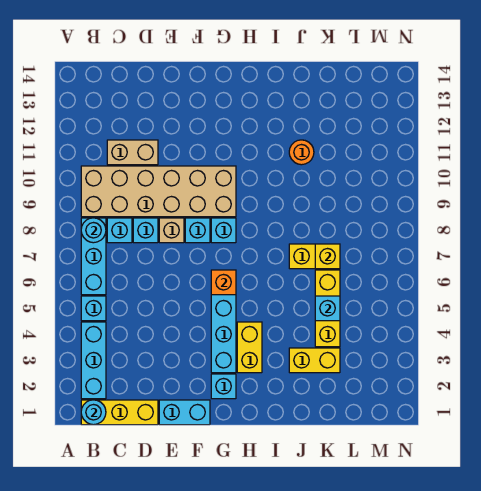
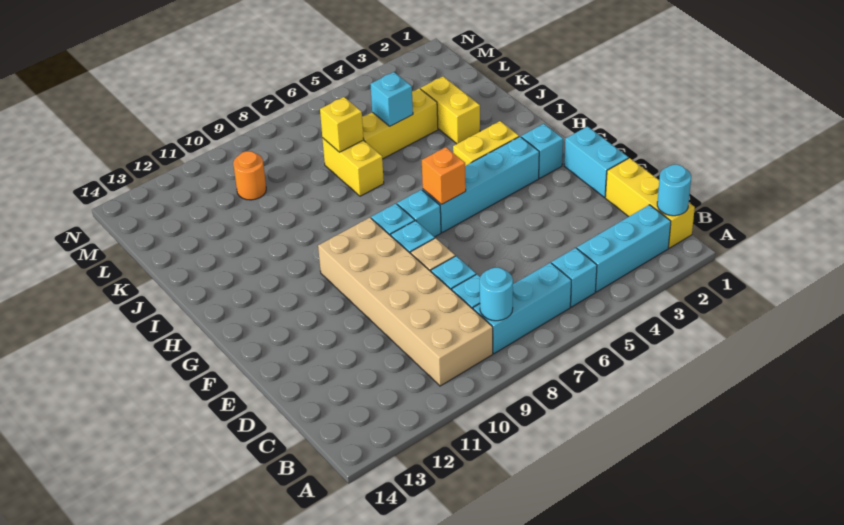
tan brick C11:D11 level 1 -> none
none -> cyan brick G7 level 1
orange round brick J11 level 1 -> orange round brick L10 level 1

